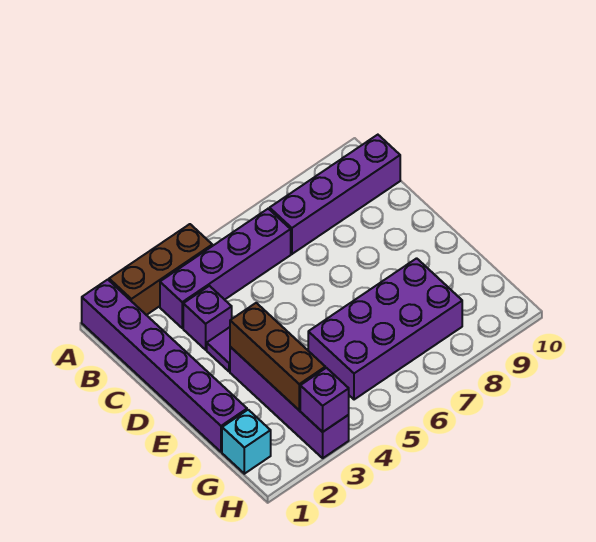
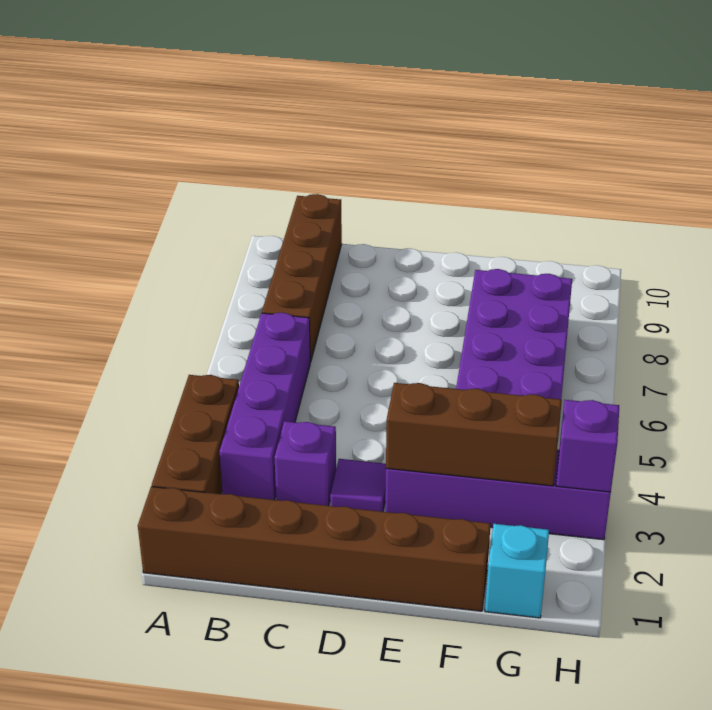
purple brick A1:F1 level 1 -> brown brick A1:F1 level 1
purple brick B7:B10 level 1 -> brown brick B7:B10 level 1

